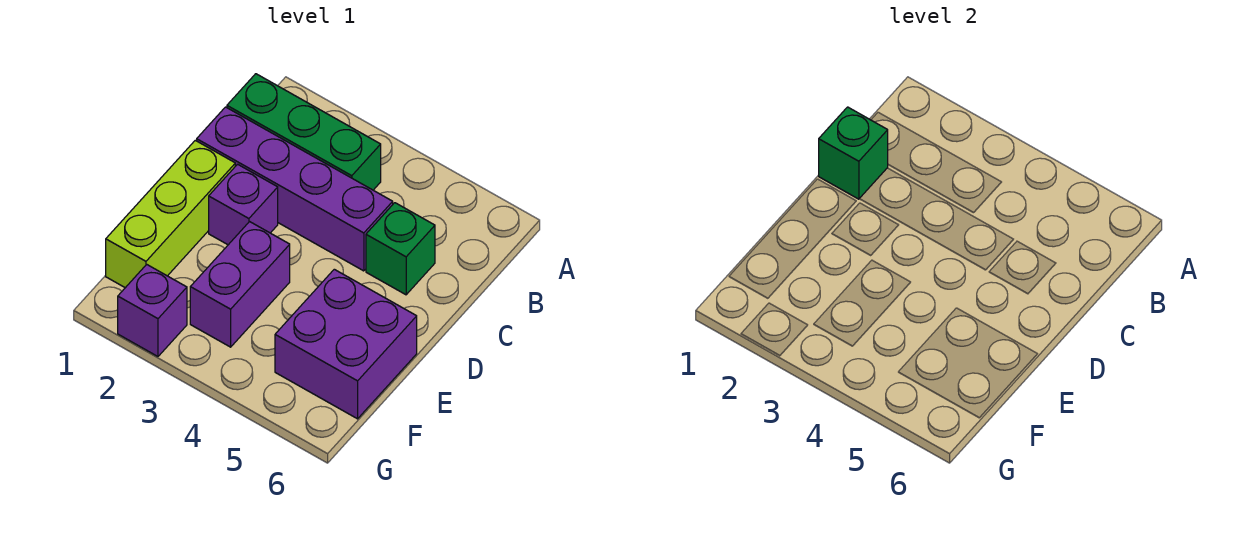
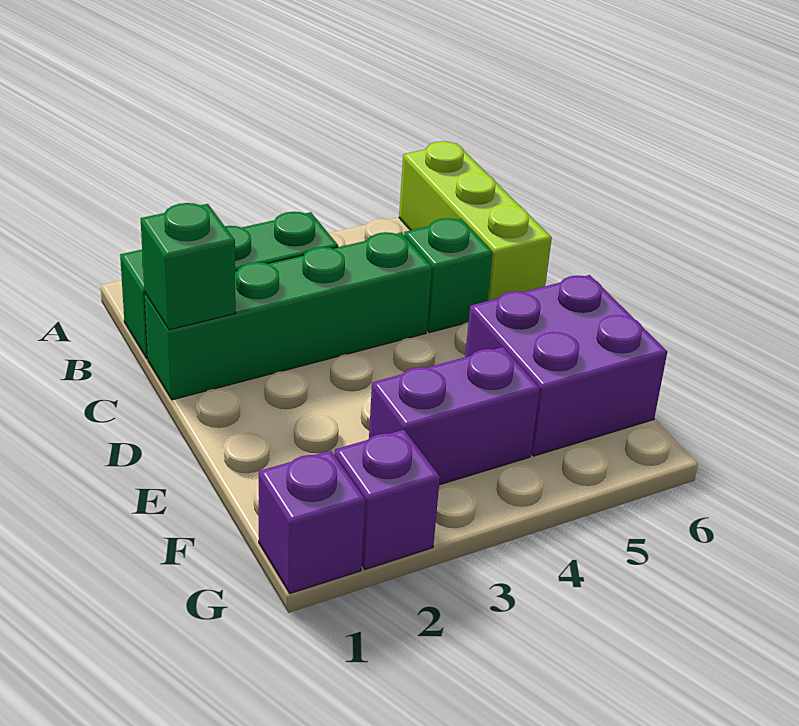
purple brick C1:C4 level 1 -> green brick C1:C4 level 1
lime brick D1:F1 level 1 -> lime brick A6:C6 level 1
purple brick D2 level 1 -> purple brick G1 level 1
purple brick E3:F3 level 1 -> purple brick F3:F4 level 1

